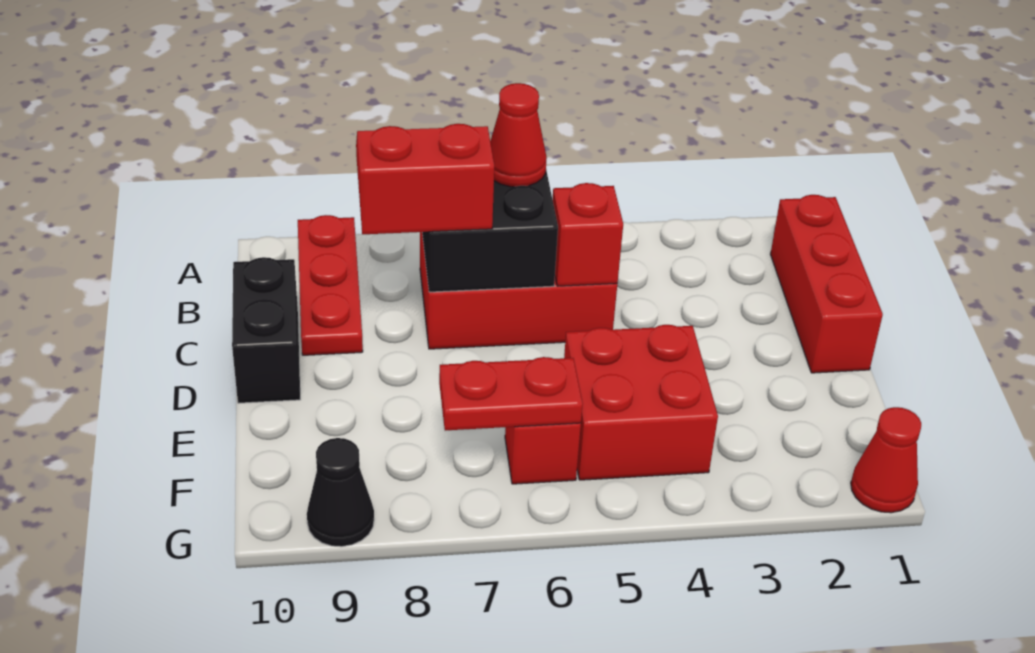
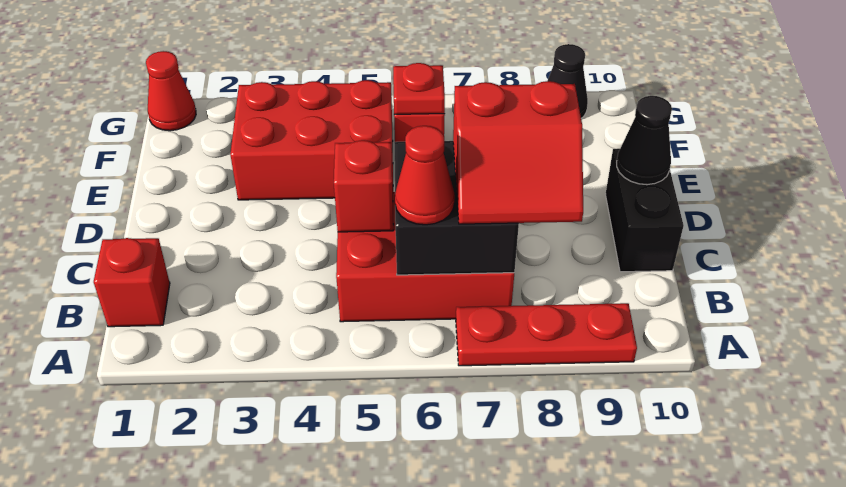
red plate A9:C9 level 1 -> red plate A7:A9 level 1
red brick B1:D1 level 1 -> red brick B1 level 1
none -> black cone D10 level 2
red brick E4:F5 level 1 -> red brick E3:F5 level 1
red plate F6:F7 level 2 -> red plate F6 level 2

